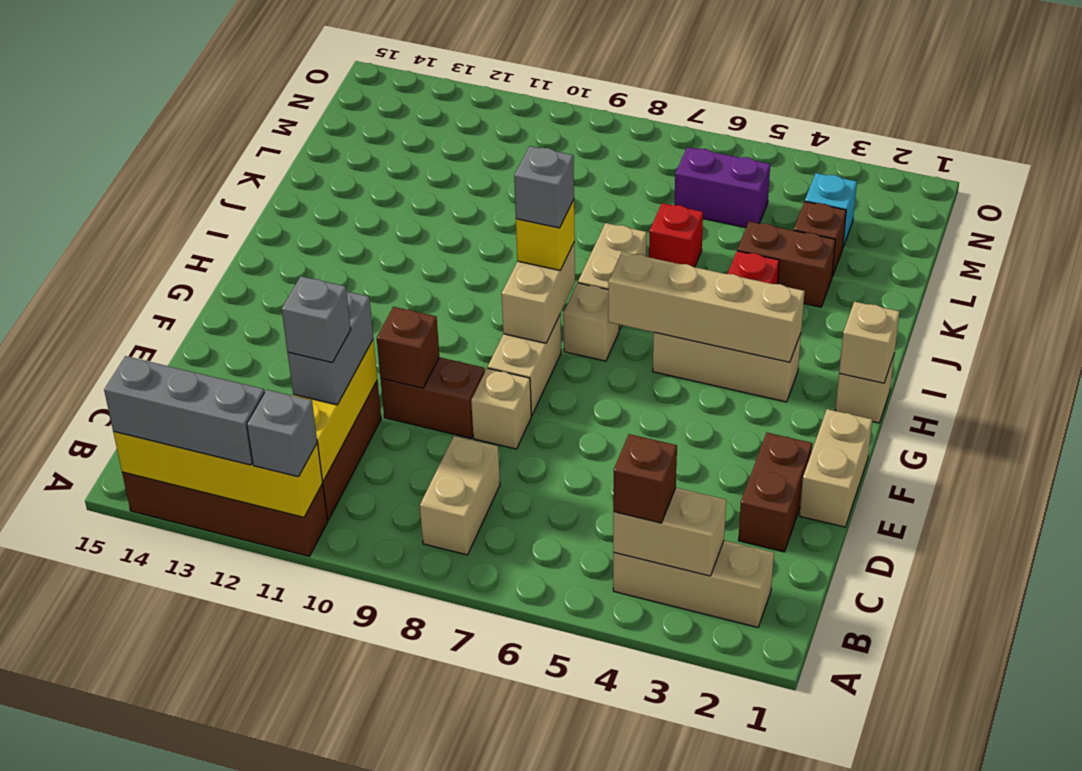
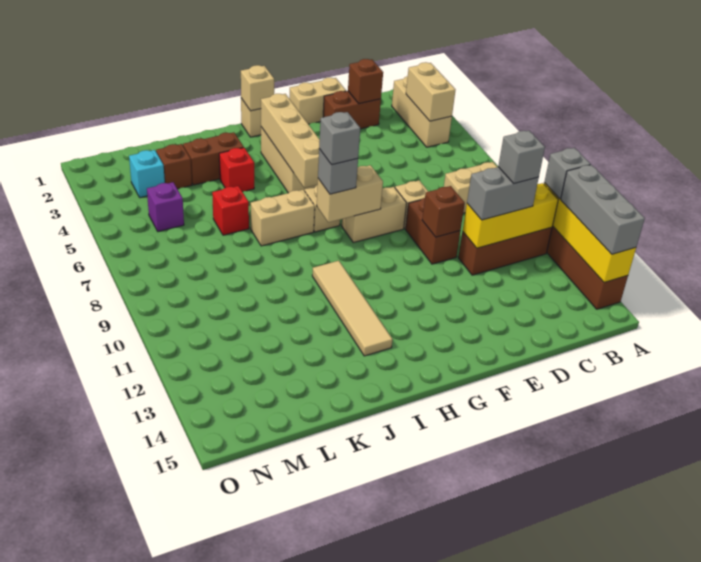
brown brick B4 level 3 -> brown brick D2 level 2
yellow brick H8 level 3 -> grey brick H8 level 3
none -> tan tile I10:I13 level 1
brown brick K3:K4 level 1 -> brown brick J3:K3 level 1
purple brick M5:M6 level 1 -> purple brick M5 level 1

